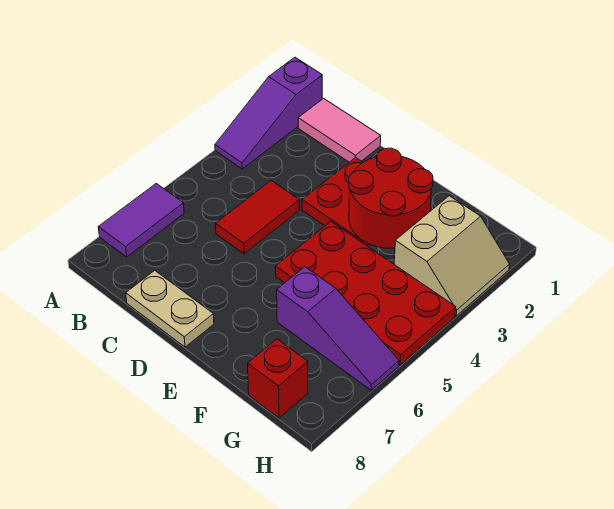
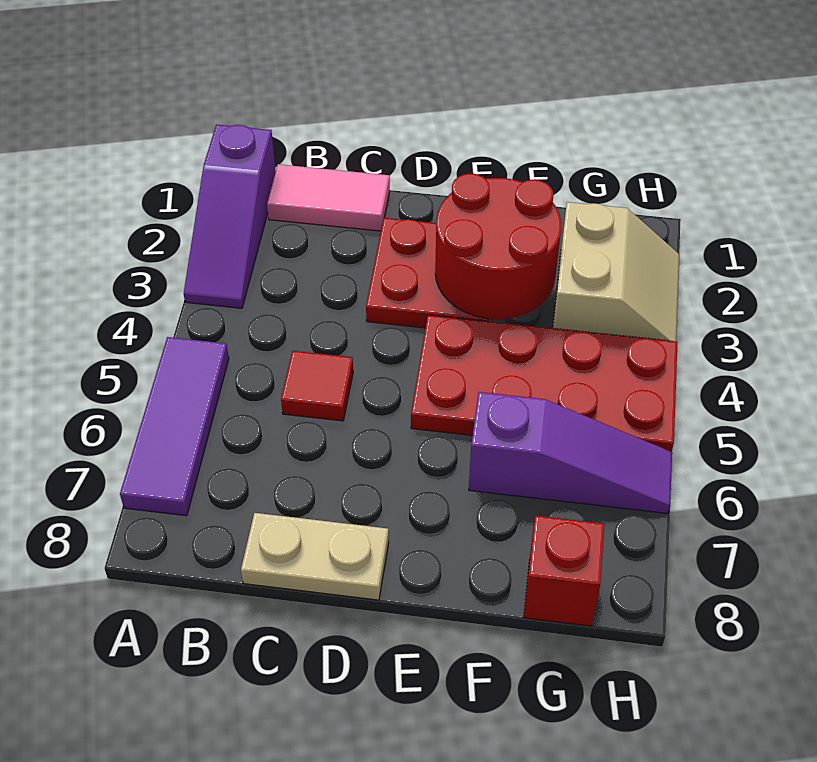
purple tile A6:A7 level 1 -> purple tile A5:A7 level 1
red tile C4:C5 level 1 -> red tile C5 level 1

